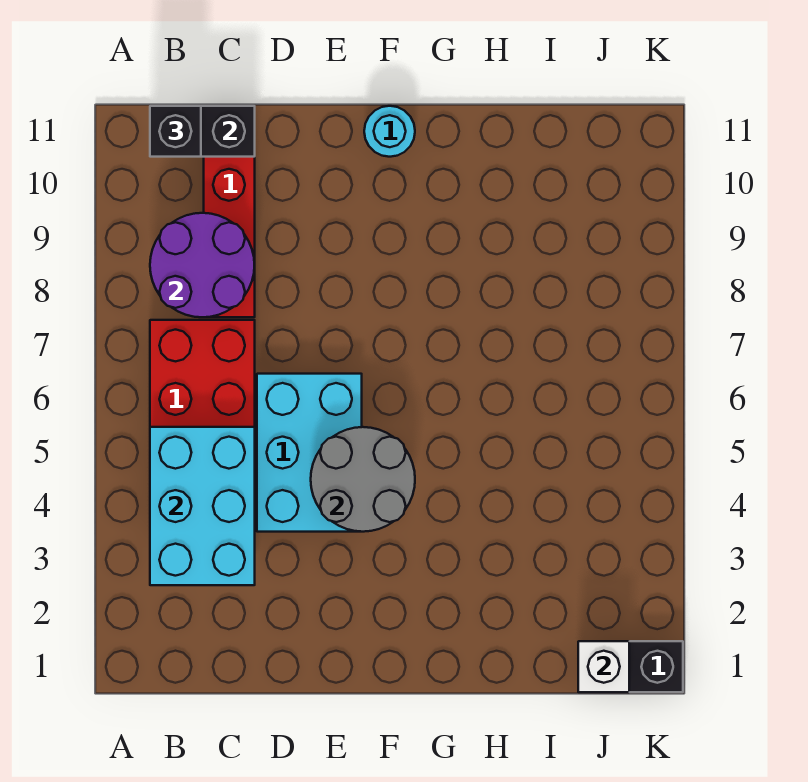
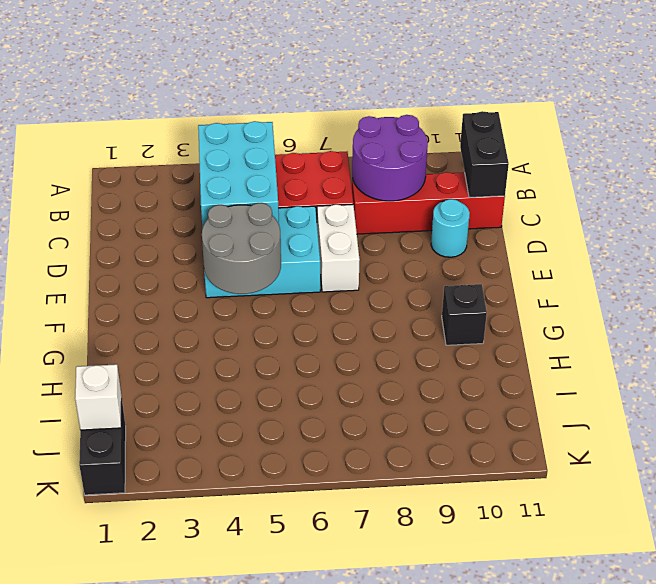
cyan brick B3:C5 level 2 -> cyan brick B4:D5 level 2
black brick B11 level 3 -> black brick G10 level 1
none -> white brick D7:E7 level 1
cyan round brick F11 level 1 -> cyan round brick D10 level 1

